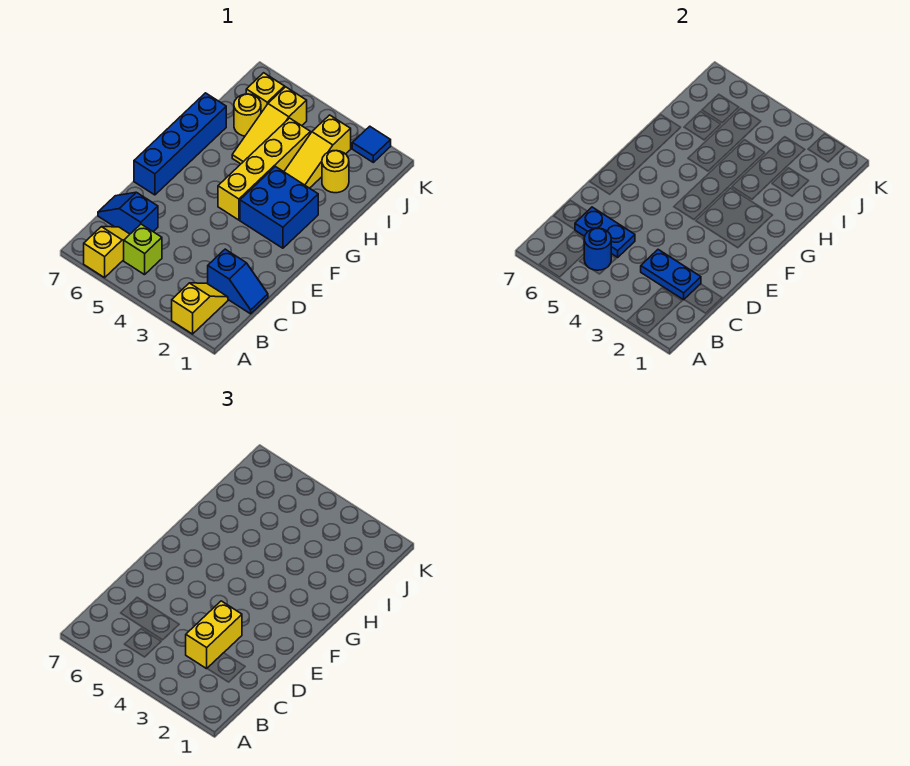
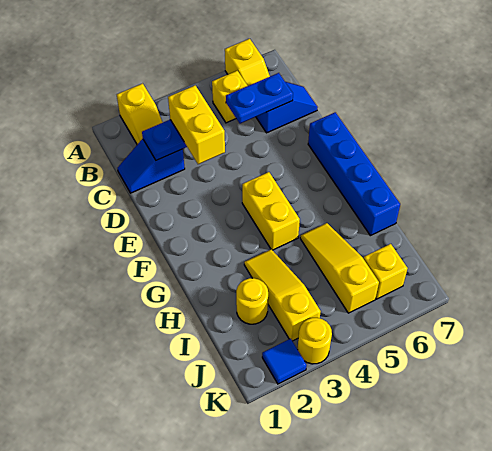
lime brick B5 level 1 -> yellow brick B5 level 1
blue round brick B5 level 2 -> none
blue brick F2:G3 level 1 -> none
yellow brick F4:I4 level 1 -> yellow brick F4:G4 level 1
yellow round brick I6 level 1 -> yellow round brick K3 level 1

